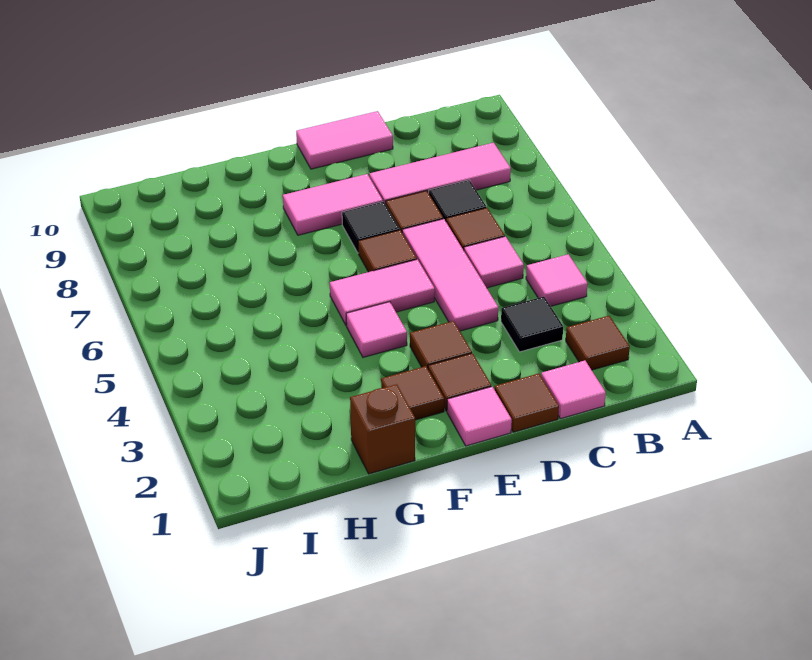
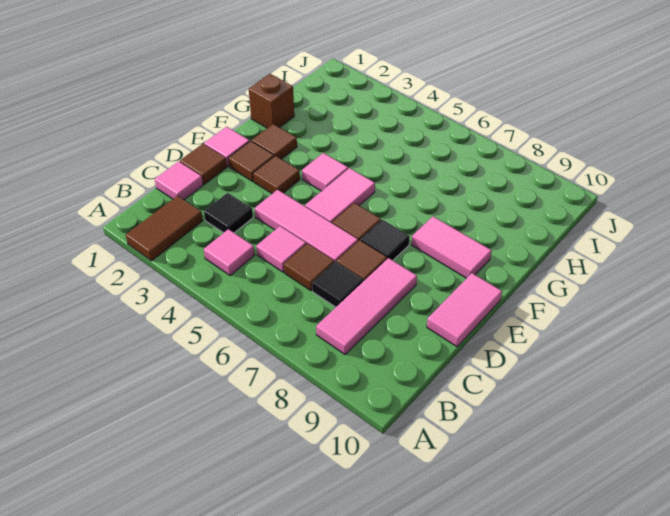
brown tile B2 level 1 -> brown tile A2:B2 level 1
pink tile E8:F8 level 1 -> pink tile F8:F9 level 1

